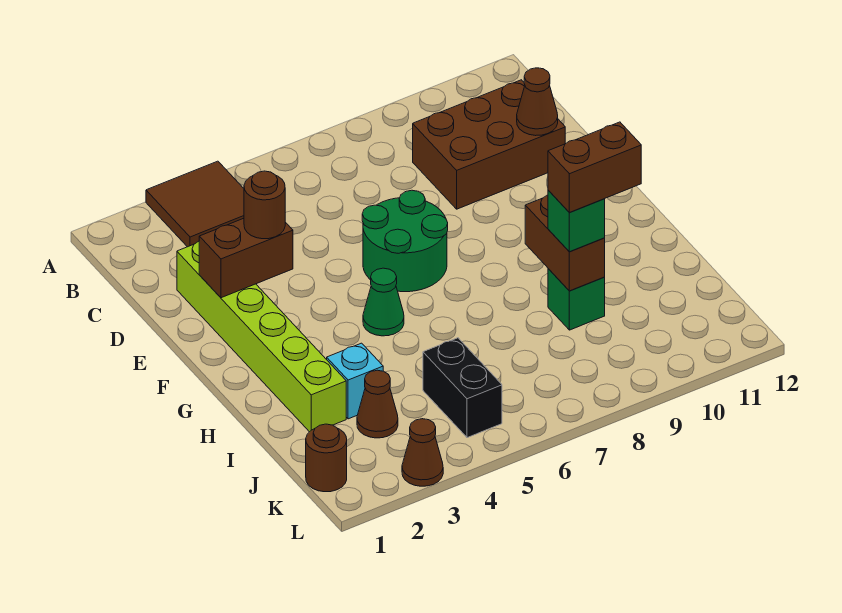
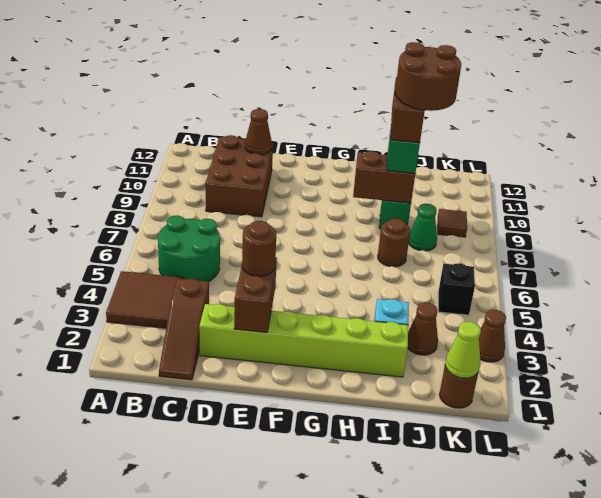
none -> brown slope C1:C3 level 1 top 3
green round brick E6:F7 level 1 -> green round brick B5:C6 level 1
green cone G5 level 1 -> green cone J8 level 1
none -> brown round brick I7 level 1
none -> brown round brick I9:J10 level 5
black brick J5:K5 level 1 -> black brick K5 level 1
none -> lime cone K1 level 2
none -> brown tile K9 level 1

